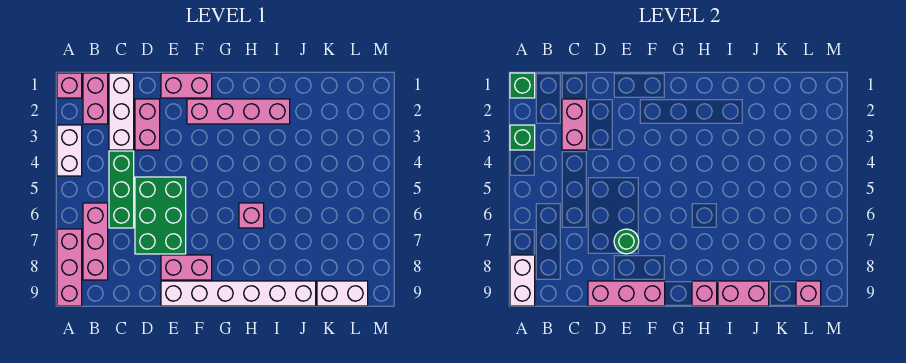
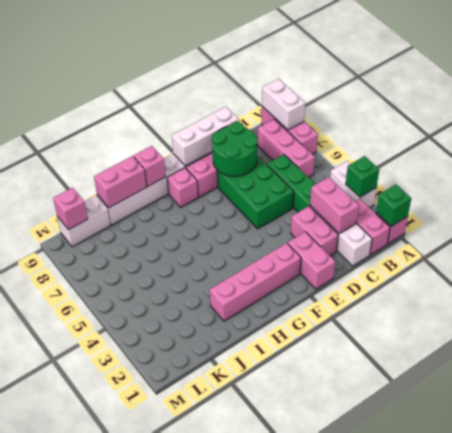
pink brick D9:F9 level 2 -> white brick D9:F9 level 2
pink brick E1:F1 level 1 -> pink brick E1:E2 level 1
green round brick E7 level 2 -> green round brick D7:E8 level 2
pink brick H6 level 1 -> pink brick G8 level 1

